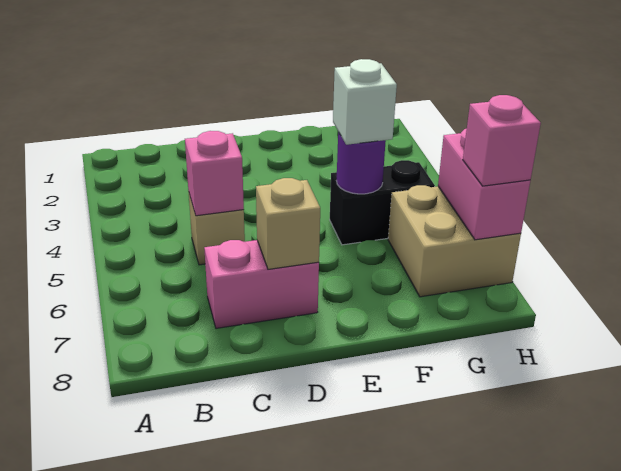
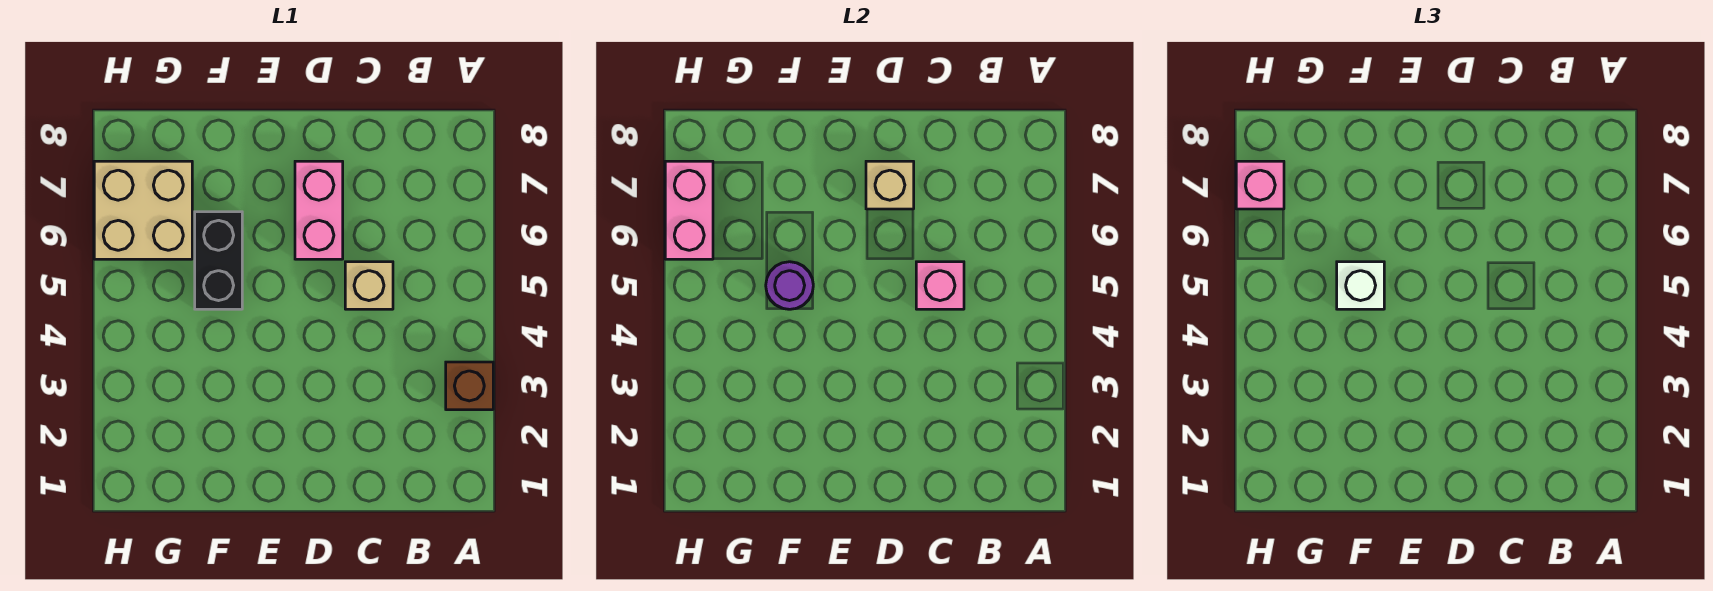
none -> brown brick A3 level 1
pink brick C7:D7 level 1 -> pink brick D6:D7 level 1
black brick F5:G5 level 1 -> black brick F5:F6 level 1

